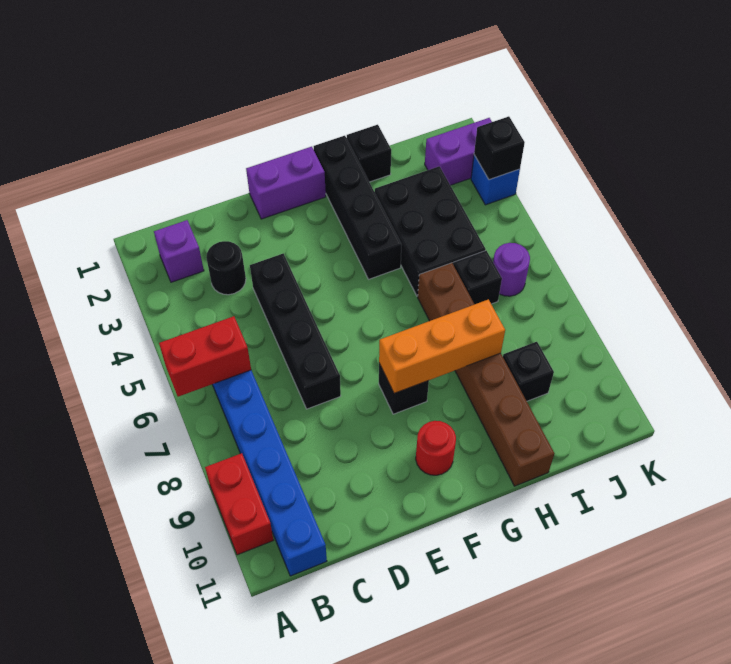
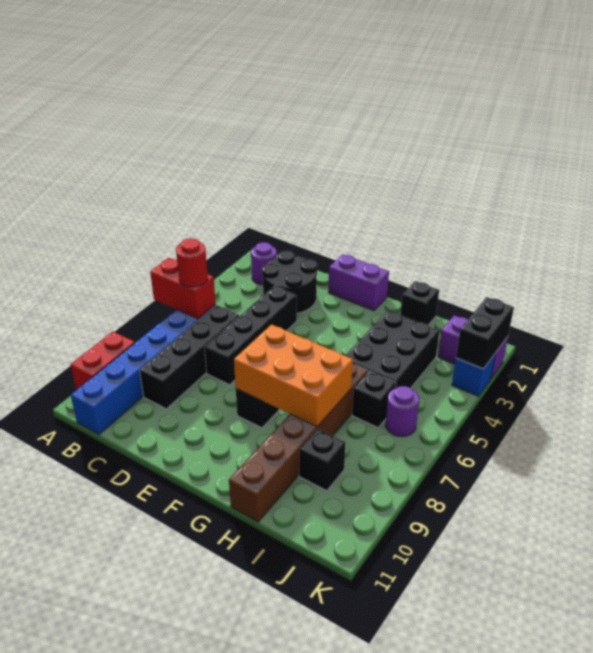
purple brick B2 level 1 -> purple round brick B2 level 1
black round brick C3 level 1 -> black round brick C2:D3 level 1
orange brick F8:H8 level 2 -> orange brick F7:H8 level 2
red round brick F10 level 1 -> red round brick B6 level 3
black brick G1:G4 level 1 -> black brick C6:C9 level 1
black brick K3 level 2 -> black brick K2:K3 level 2

